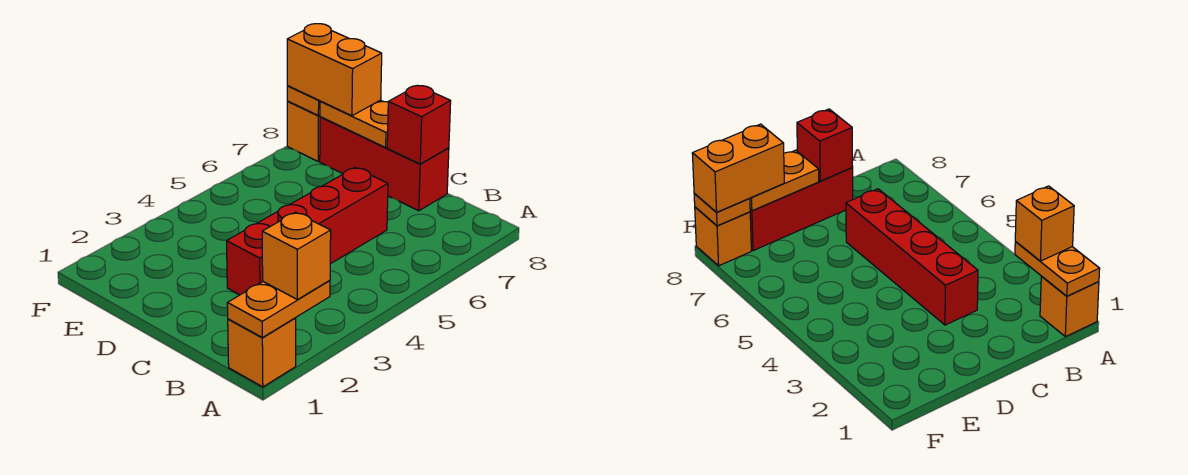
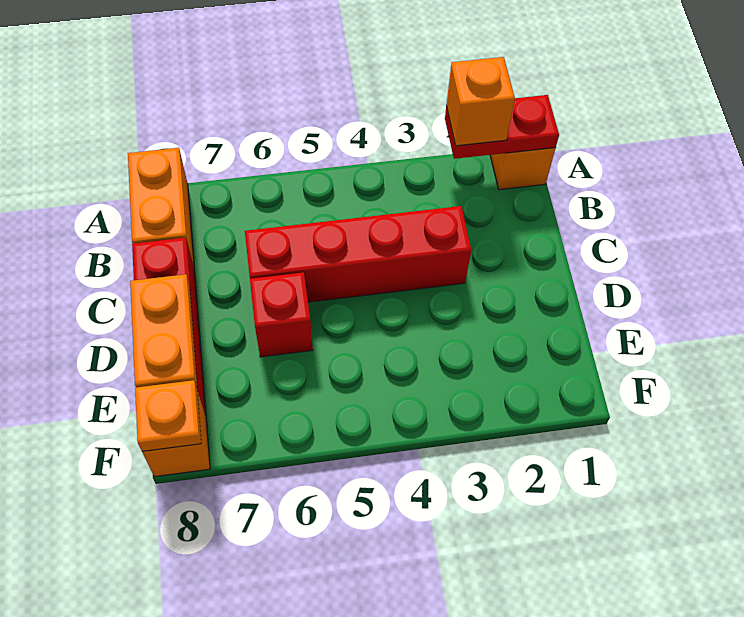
orange plate A1:A2 level 2 -> red plate A1:A2 level 2
red brick C8 level 2 -> red brick D6 level 1
orange brick E8:F8 level 3 -> orange brick A8:B8 level 1

